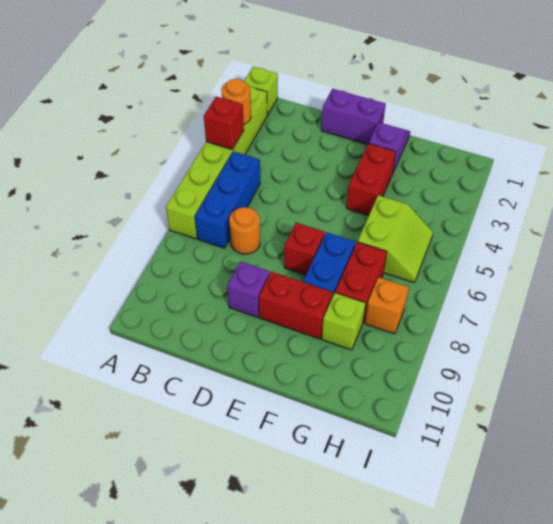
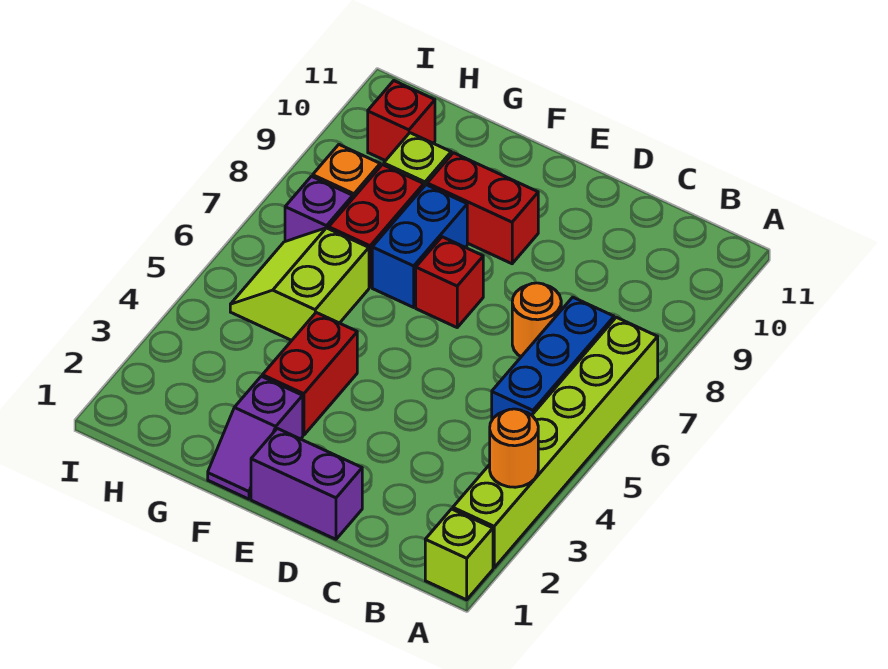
red brick A4 level 2 -> red brick H10 level 1
purple brick D9 level 1 -> purple brick H7 level 1

